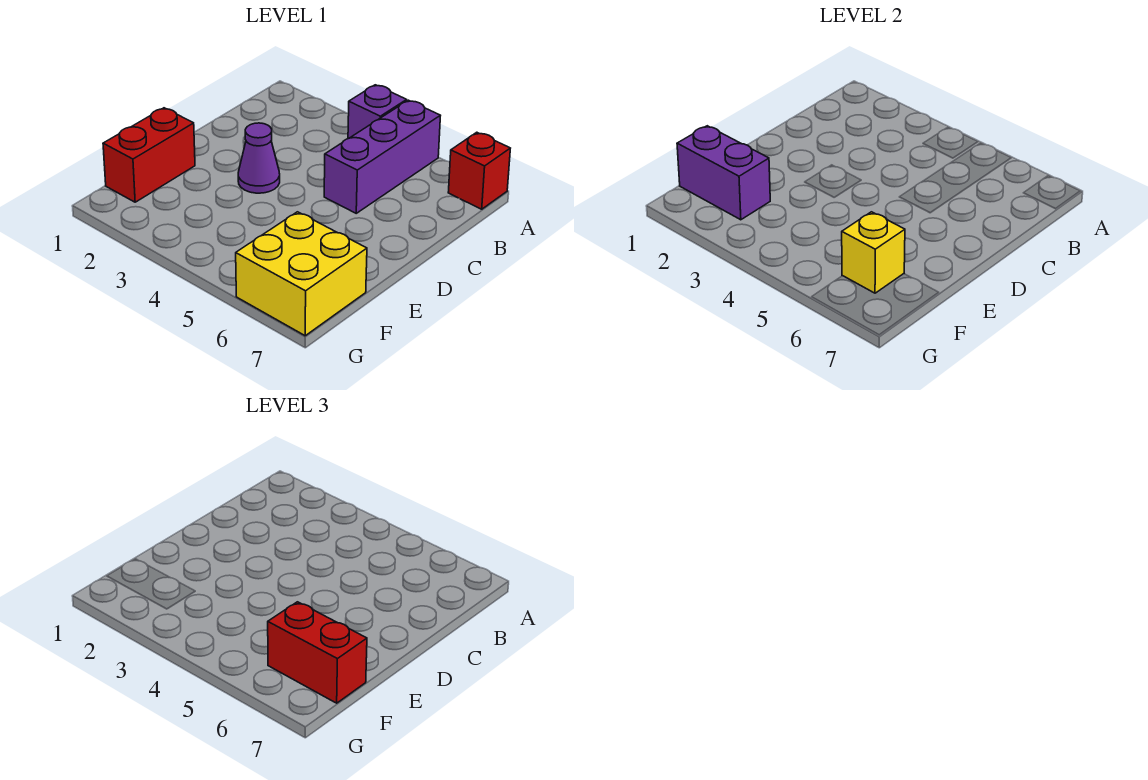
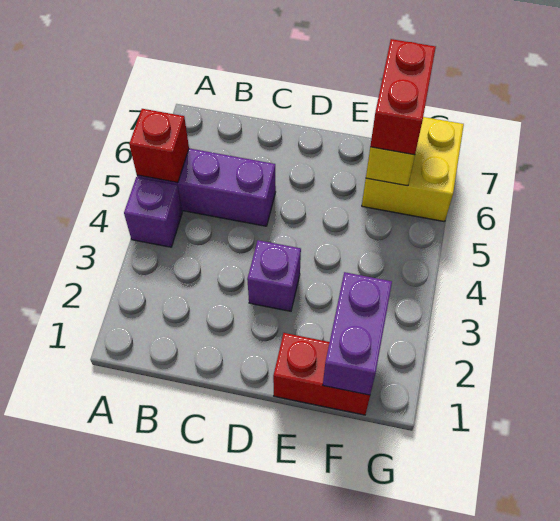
red brick A7 level 1 -> red brick A5 level 2
purple cone D3 level 1 -> purple brick D3 level 1

